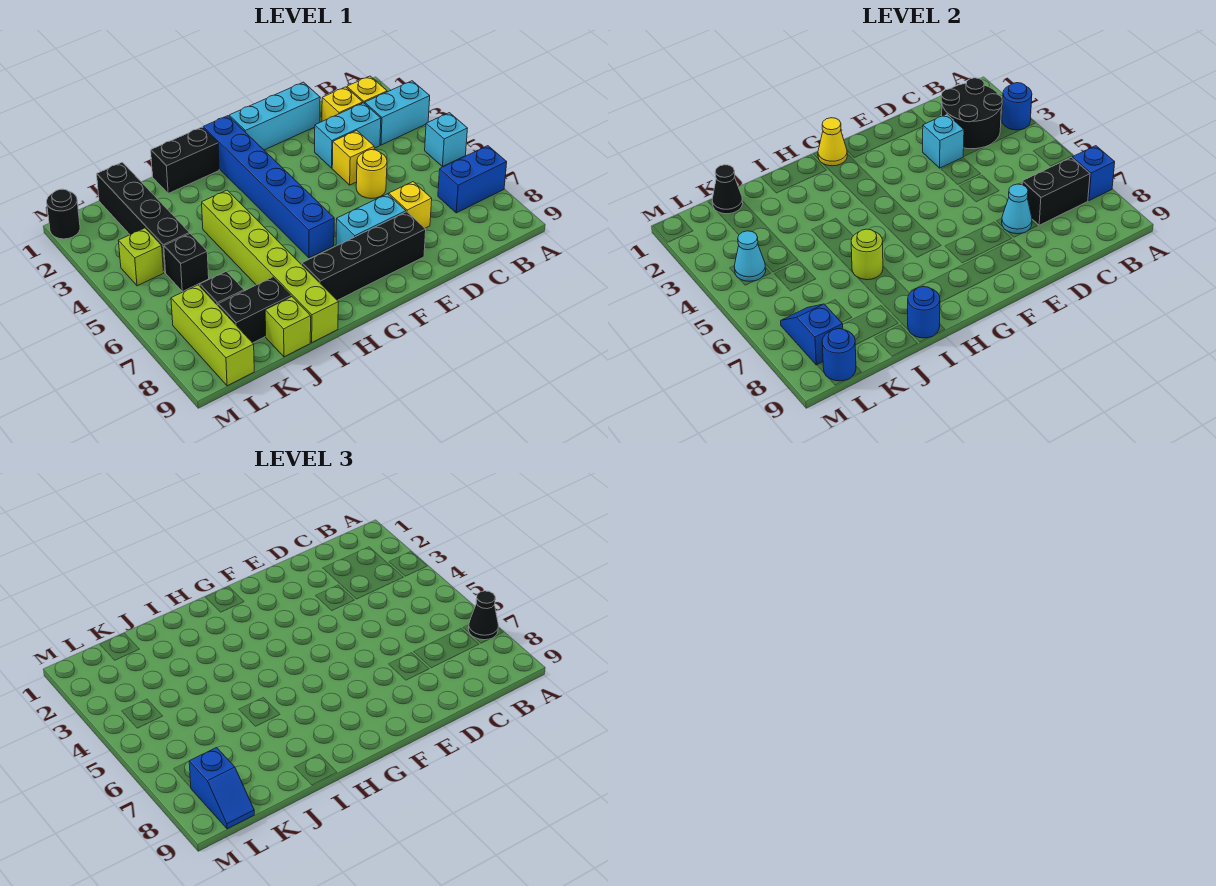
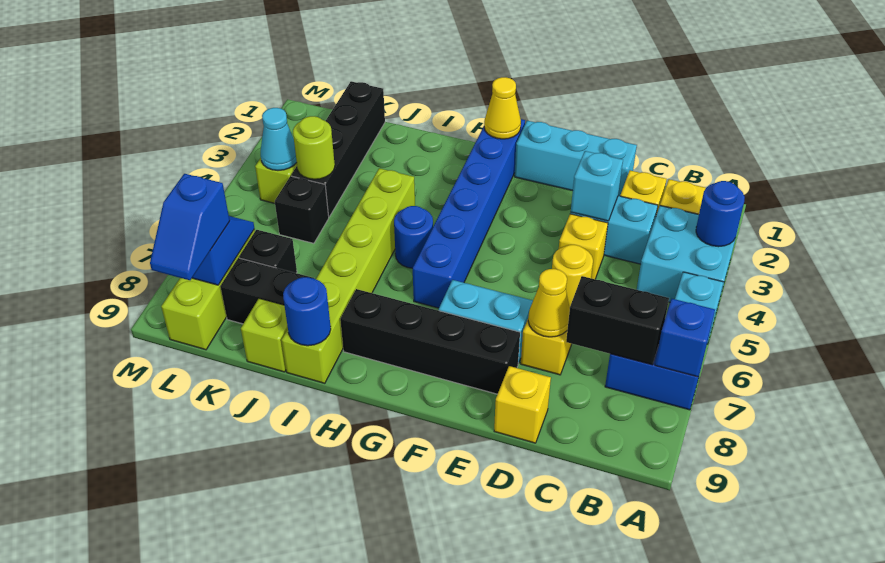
cyan brick A3:B3 level 1 -> cyan brick A3:B4 level 1
black cone A7 level 3 -> none
black round brick B2:C3 level 2 -> none
cyan cone D7 level 2 -> yellow cone D7 level 2
none -> yellow brick D9 level 1
black brick H1:I1 level 1 -> none
lime round brick I6 level 2 -> lime round brick K4 level 2
black cone K1 level 2 -> none
blue round brick L9 level 2 -> blue round brick H5 level 1
black round brick M1 level 1 -> none

